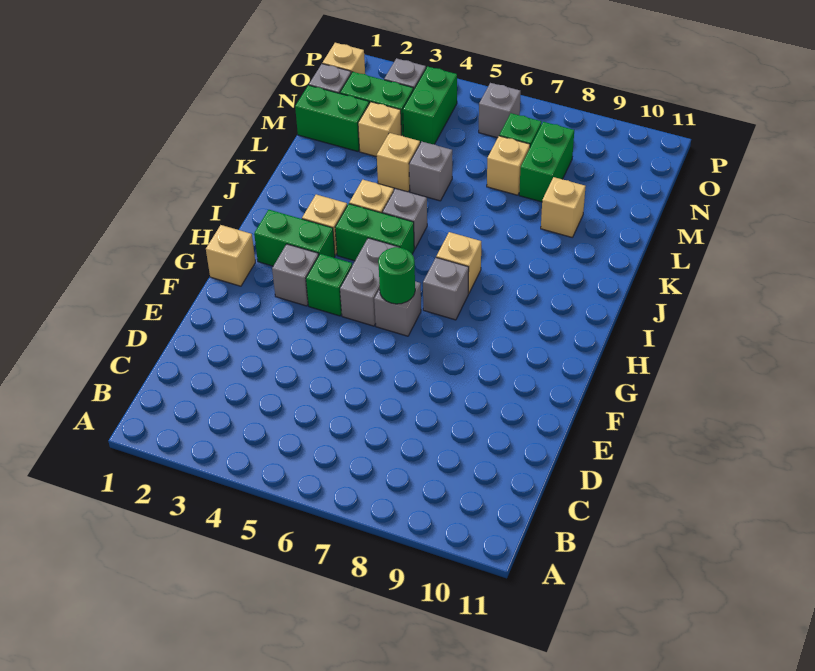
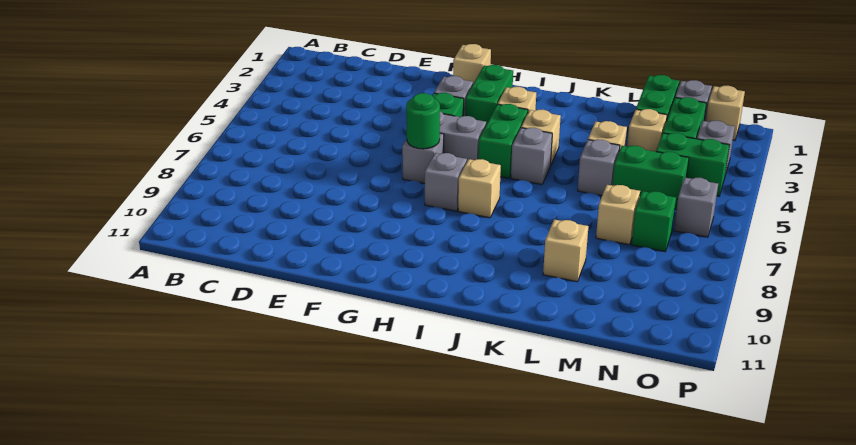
green brick M8:N8 level 1 -> green brick M5:N5 level 1

